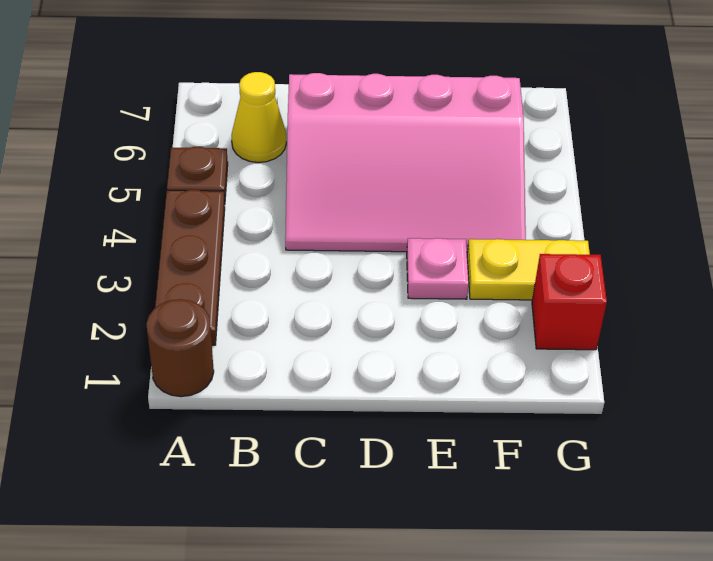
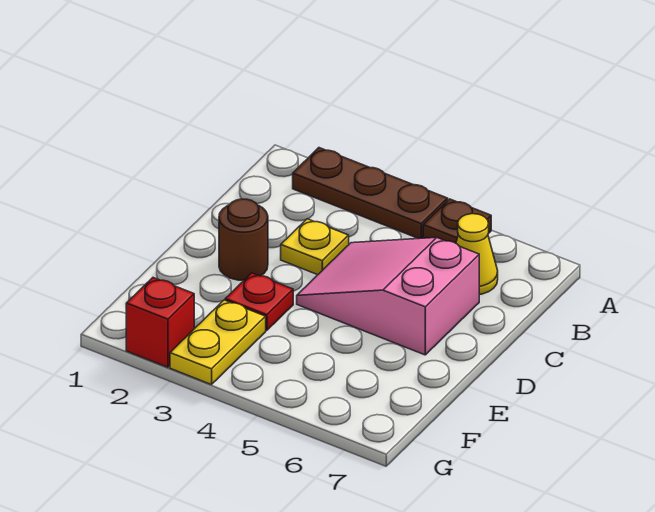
brown round brick A1 level 1 -> brown round brick D2 level 1
none -> yellow plate C3 level 1
pink slope C4:F6 level 1 top 6 -> pink slope C4:D6 level 1 top 6
pink plate E3 level 1 -> red plate E3 level 1

